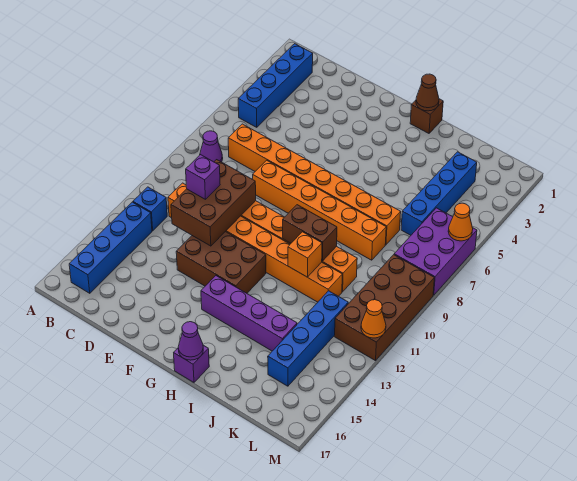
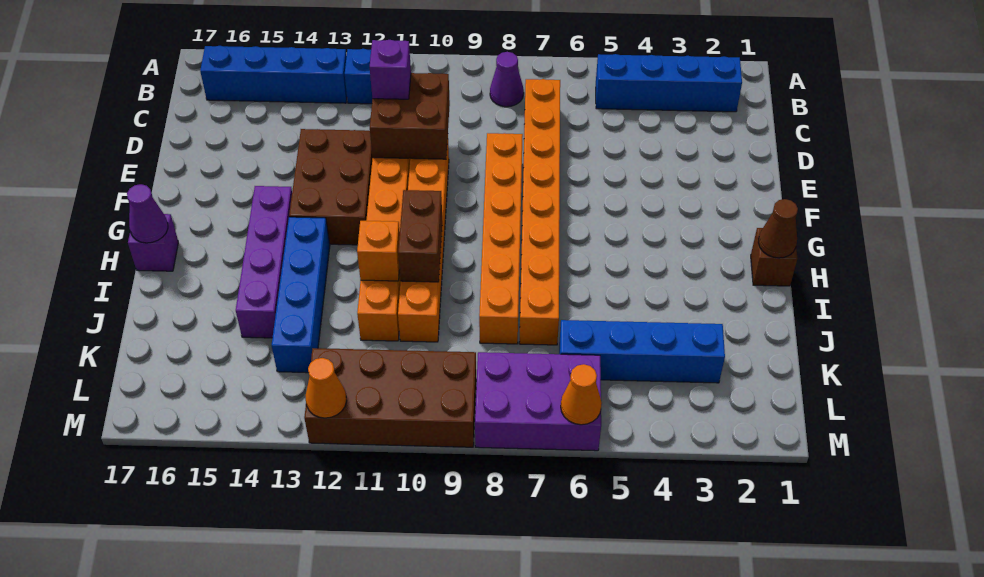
brown brick D10:E12 level 2 -> brown brick D10:E11 level 2
blue brick K12:K15 level 1 -> blue brick H13:K13 level 1

